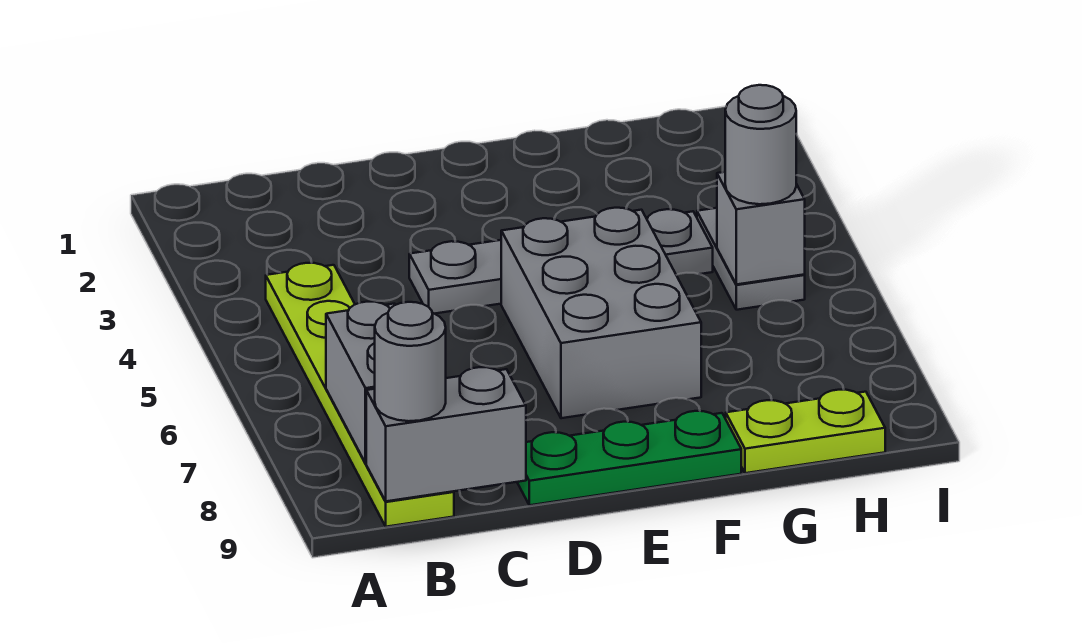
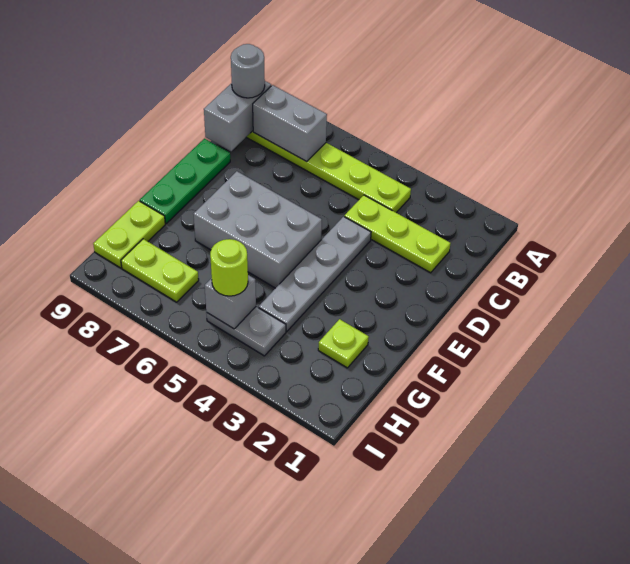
none -> lime plate C2:C4 level 1
none -> lime plate G2 level 1
grey round brick H5 level 3 -> lime round brick H5 level 3
none -> lime plate H7:H8 level 1

